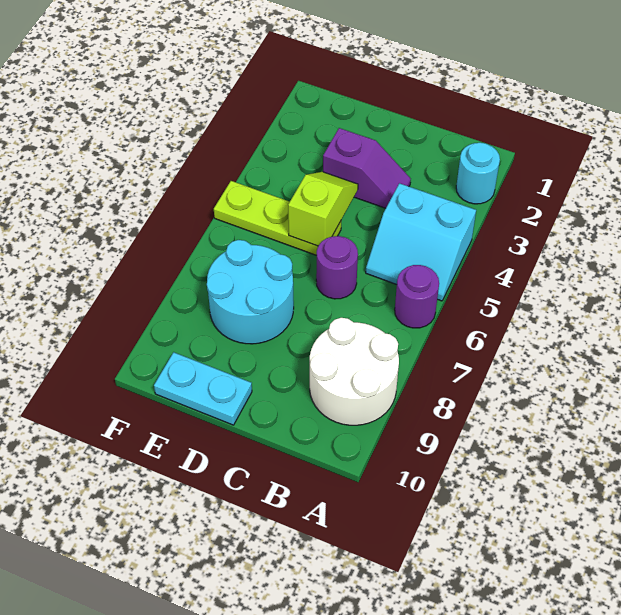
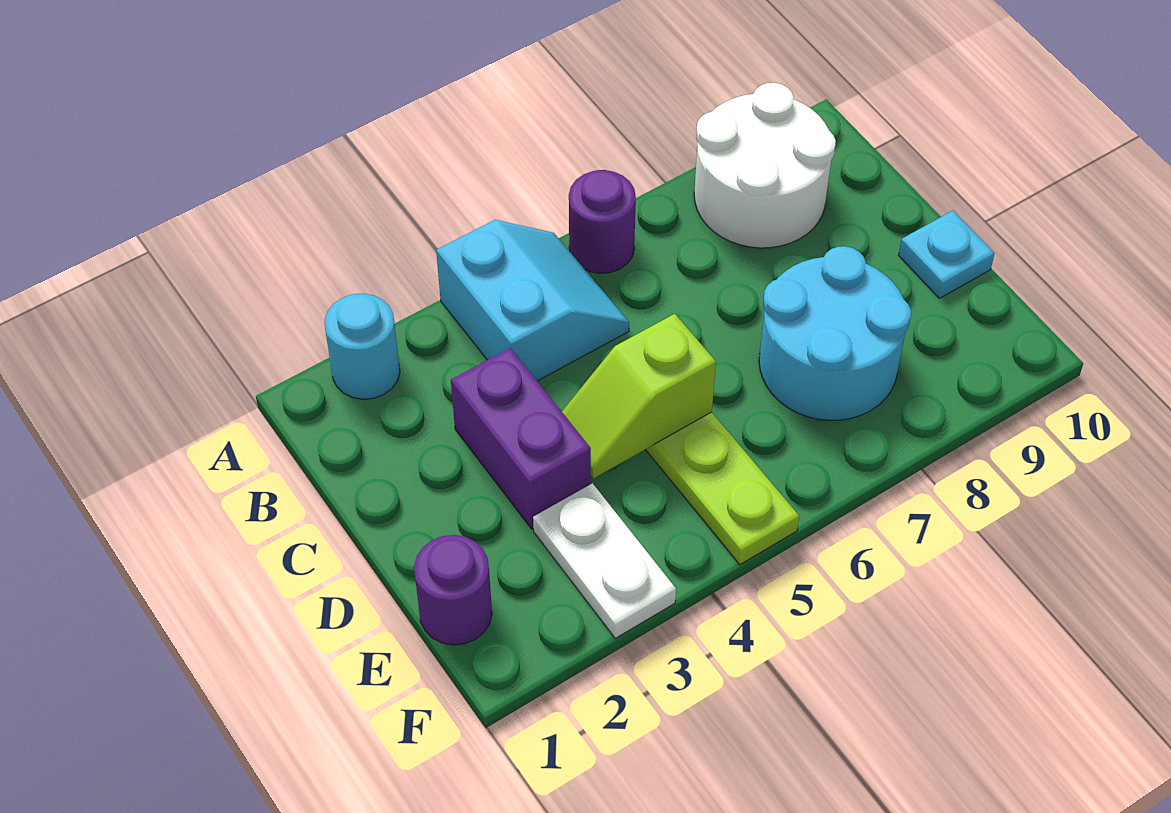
purple slope C3:D3 level 1 top D -> purple brick C3:D3 level 1
purple round brick C6 level 1 -> purple round brick E1 level 1
cyan plate D10:E10 level 1 -> cyan plate D10 level 1
none -> white plate E3:F3 level 1

